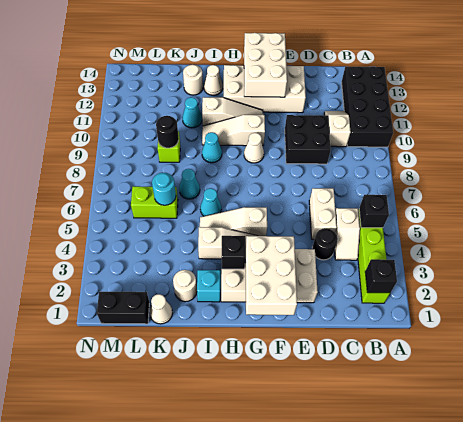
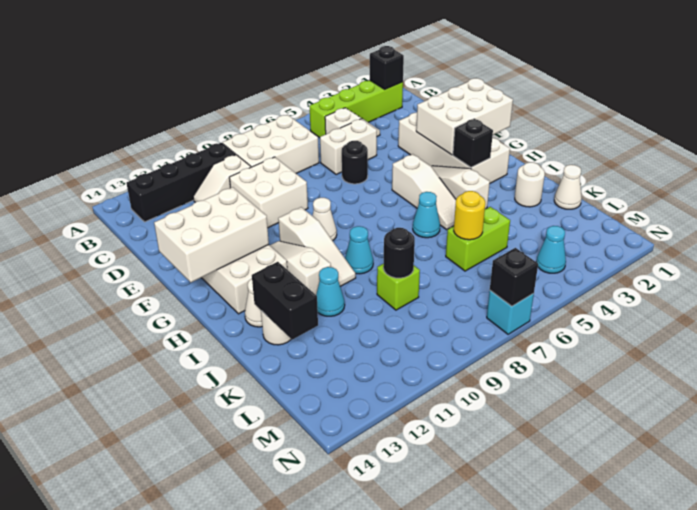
black brick A10:B13 level 1 -> black brick B10:B13 level 1
black brick B5 level 2 -> black brick N7 level 2
none -> white brick B7:C9 level 1
black round brick D4 level 1 -> black round brick E6 level 1
black brick D9:E10 level 1 -> white brick D9:E10 level 1
cyan brick I2 level 1 -> cyan brick N7 level 1
cyan cone J7 level 1 -> cyan cone M4 level 1
lime brick K6:L6 level 1 -> lime brick K5:K6 level 1
cyan round brick K6 level 2 -> yellow round brick K6 level 2
black brick L1:M1 level 1 -> black brick J13:K13 level 2

